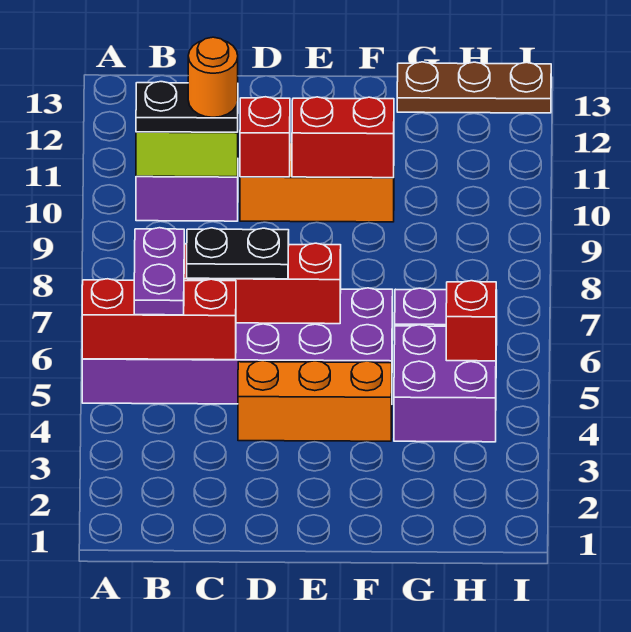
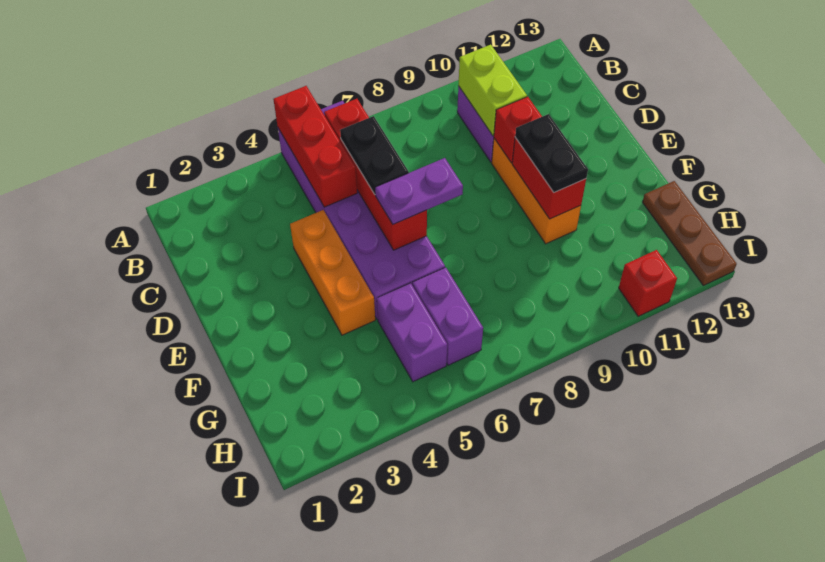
purple plate B5:B6 level 3 -> purple plate E6:E7 level 3
black plate B10:C10 level 3 -> black plate E10:F10 level 3
orange round brick C10 level 4 -> none
purple brick G4:H5 level 1 -> purple brick G5:H5 level 1
red brick H5 level 2 -> red brick I11 level 1

